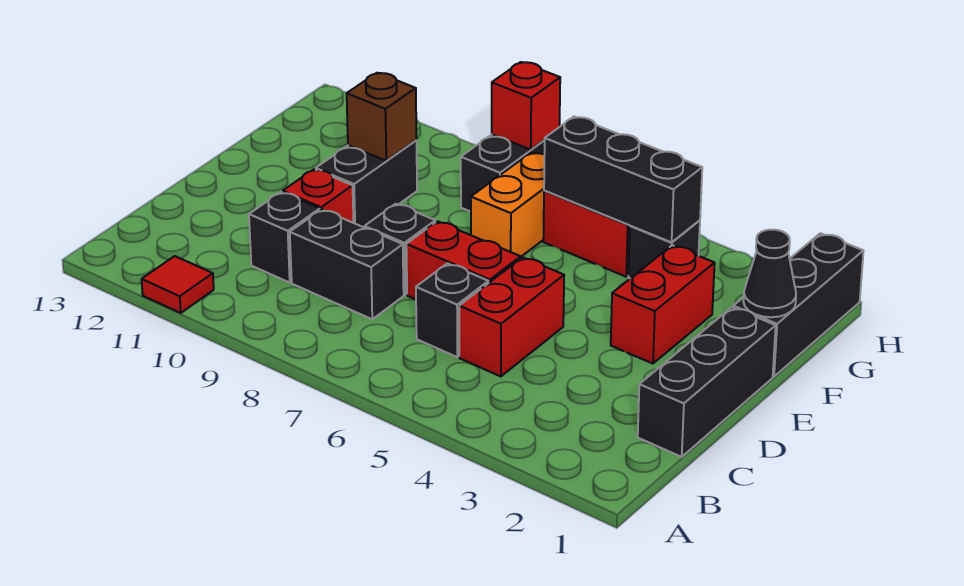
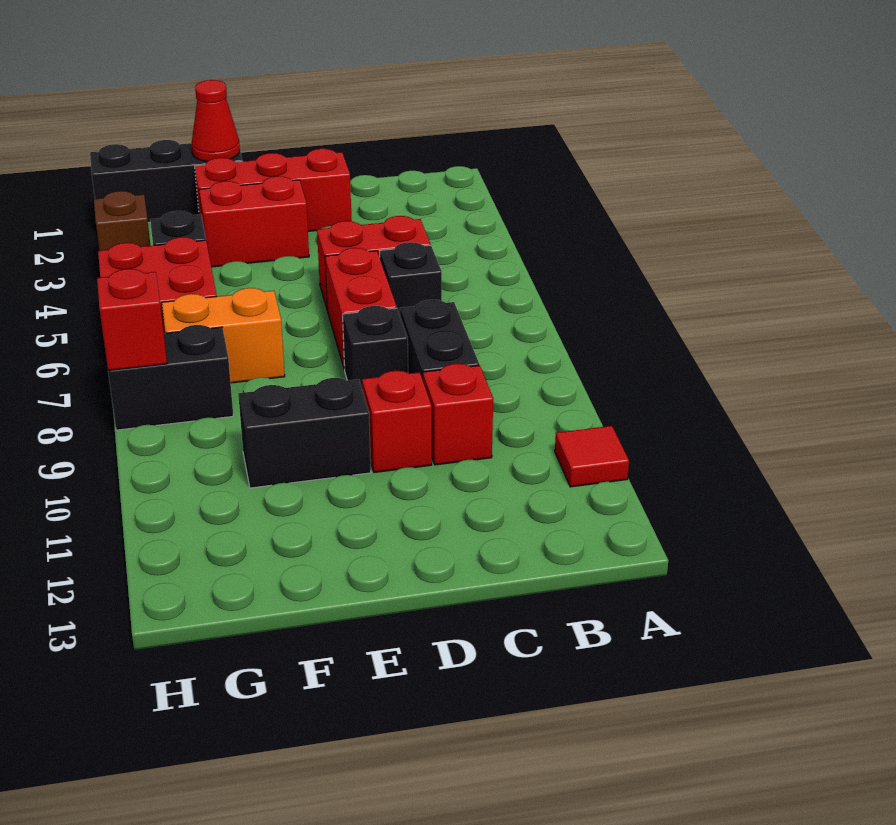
black brick C1:E1 level 1 -> none
black brick C10 level 1 -> red brick C10 level 1
none -> red brick D2:F2 level 1
black cone F1 level 2 -> red cone F1 level 2
brown brick F10 level 2 -> brown brick H3 level 1
black brick G4:G6 level 2 -> none

